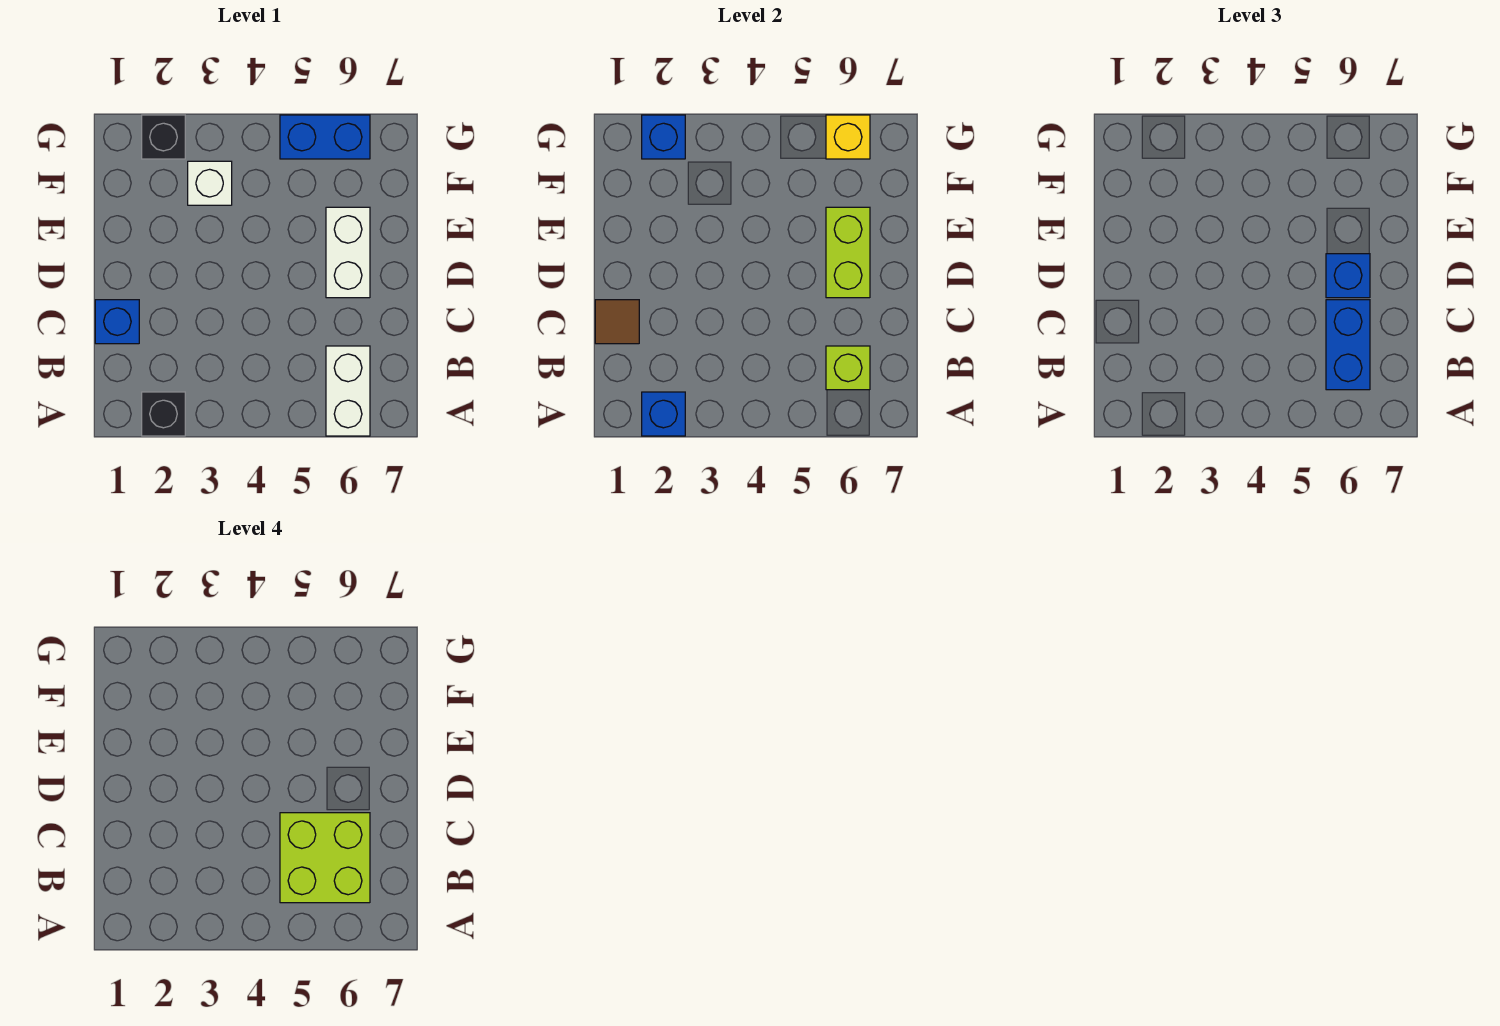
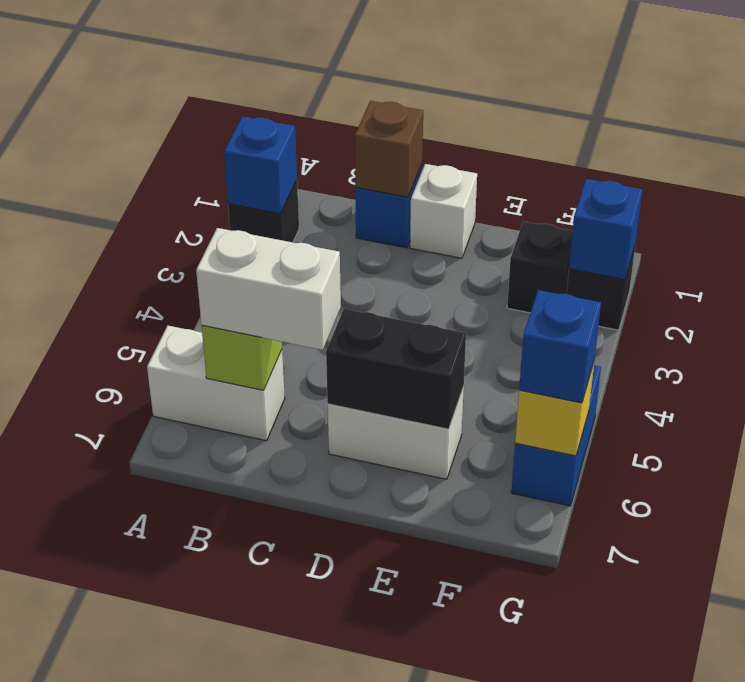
lime brick B5:C6 level 4 -> none
blue brick B6:C6 level 3 -> white brick B6:C6 level 3
brown tile C1 level 2 -> brown brick C1 level 2
lime brick D6:E6 level 2 -> black brick D6:E6 level 2
blue brick D6 level 3 -> blue brick G6 level 3
none -> black brick F2 level 1
white brick F3 level 1 -> white brick D1 level 1

